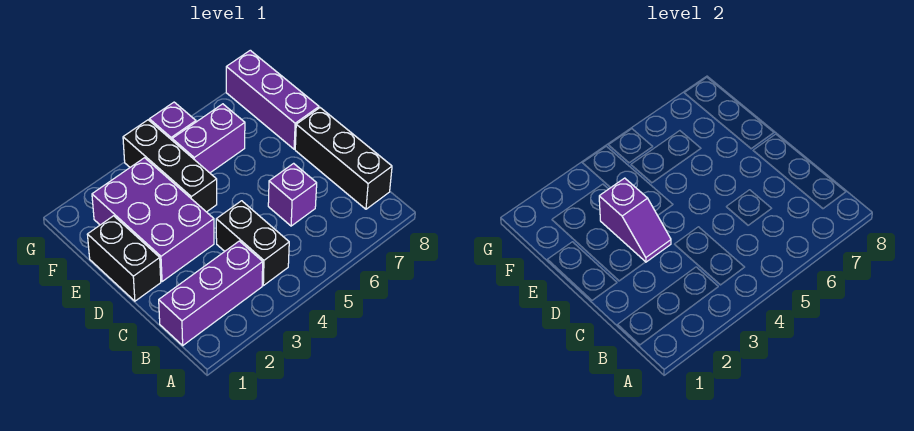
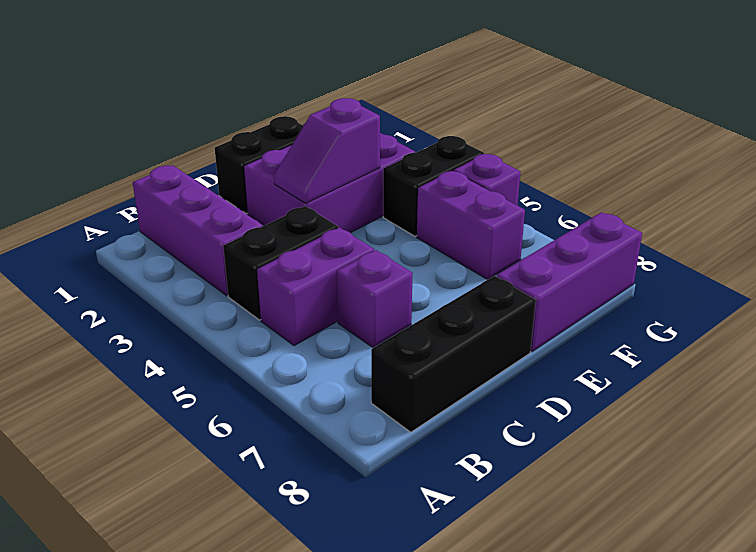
none -> purple brick B5:C5 level 1
black brick E4:G4 level 1 -> black brick F4:G4 level 1

